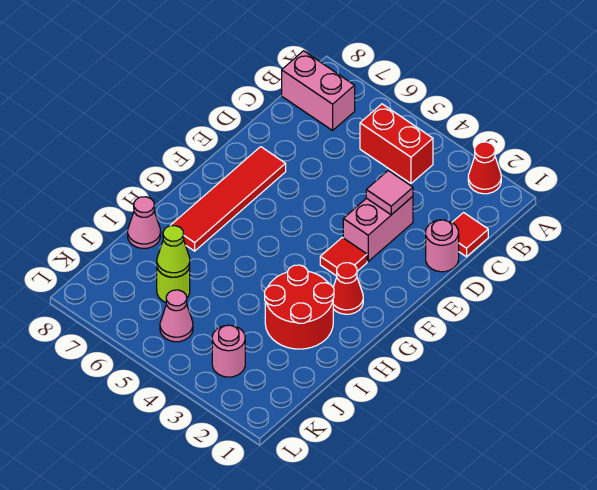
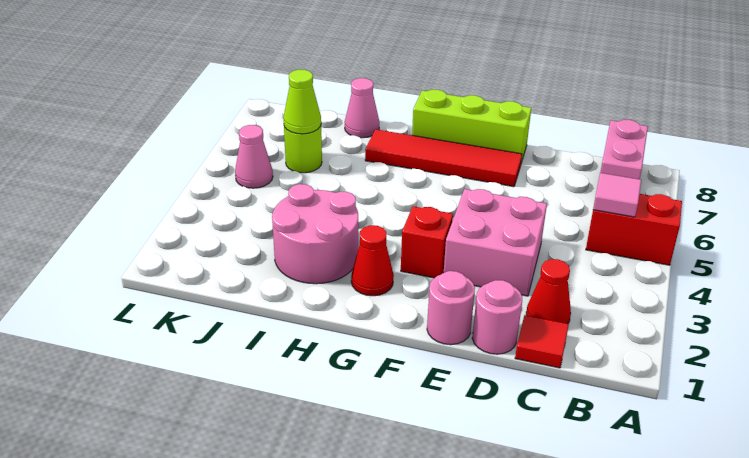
red cone A2 level 1 -> red cone C2 level 1
red brick B4:B5 level 1 -> red brick A5:B5 level 1
pink brick D3:E3 level 1 -> pink brick D3:E4 level 1
pink tile D3 level 2 -> pink tile B5 level 2
none -> lime brick E8:G8 level 1
red tile F3 level 1 -> red brick F3 level 1
red round brick H2:I3 level 1 -> pink round brick H2:I3 level 1
pink round brick K3 level 1 -> pink round brick E1 level 1

